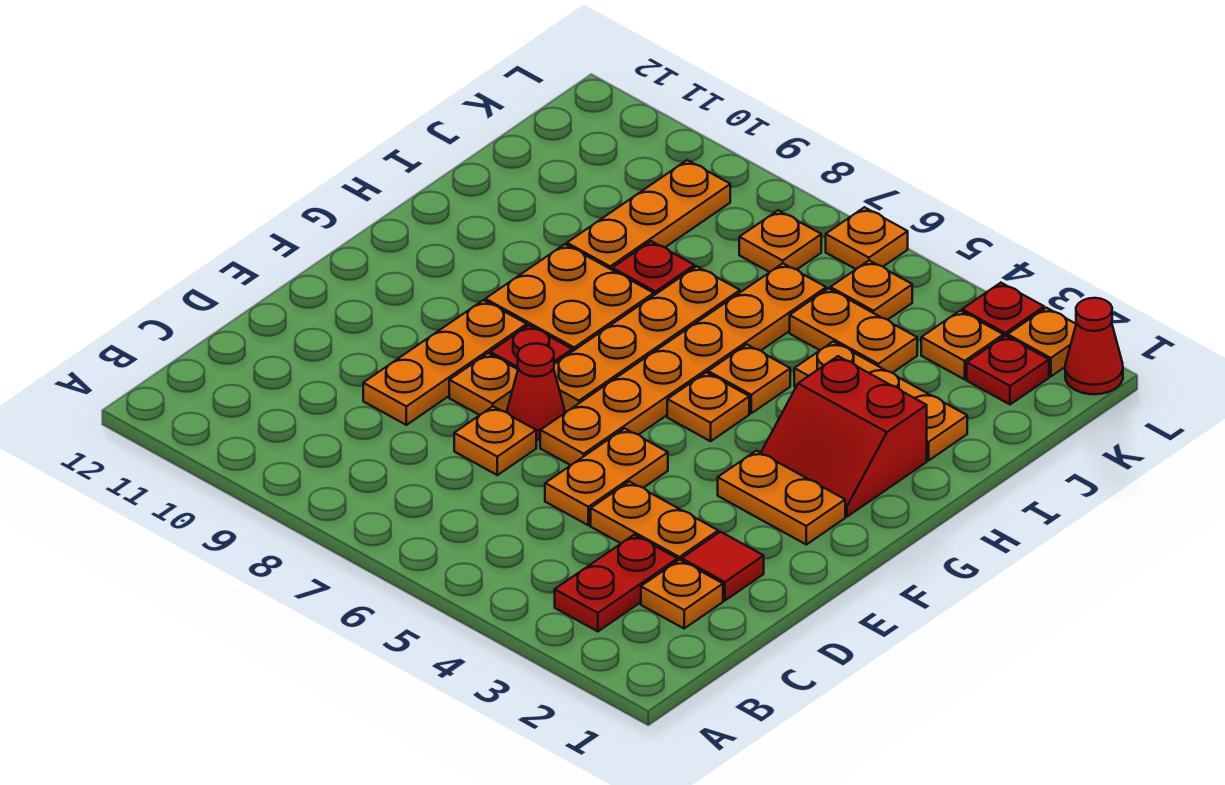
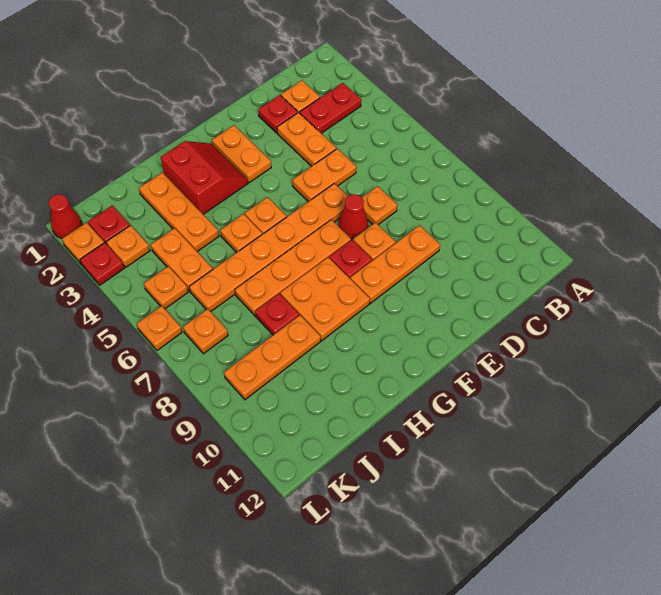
red tile D2 level 1 -> red plate D2 level 1

